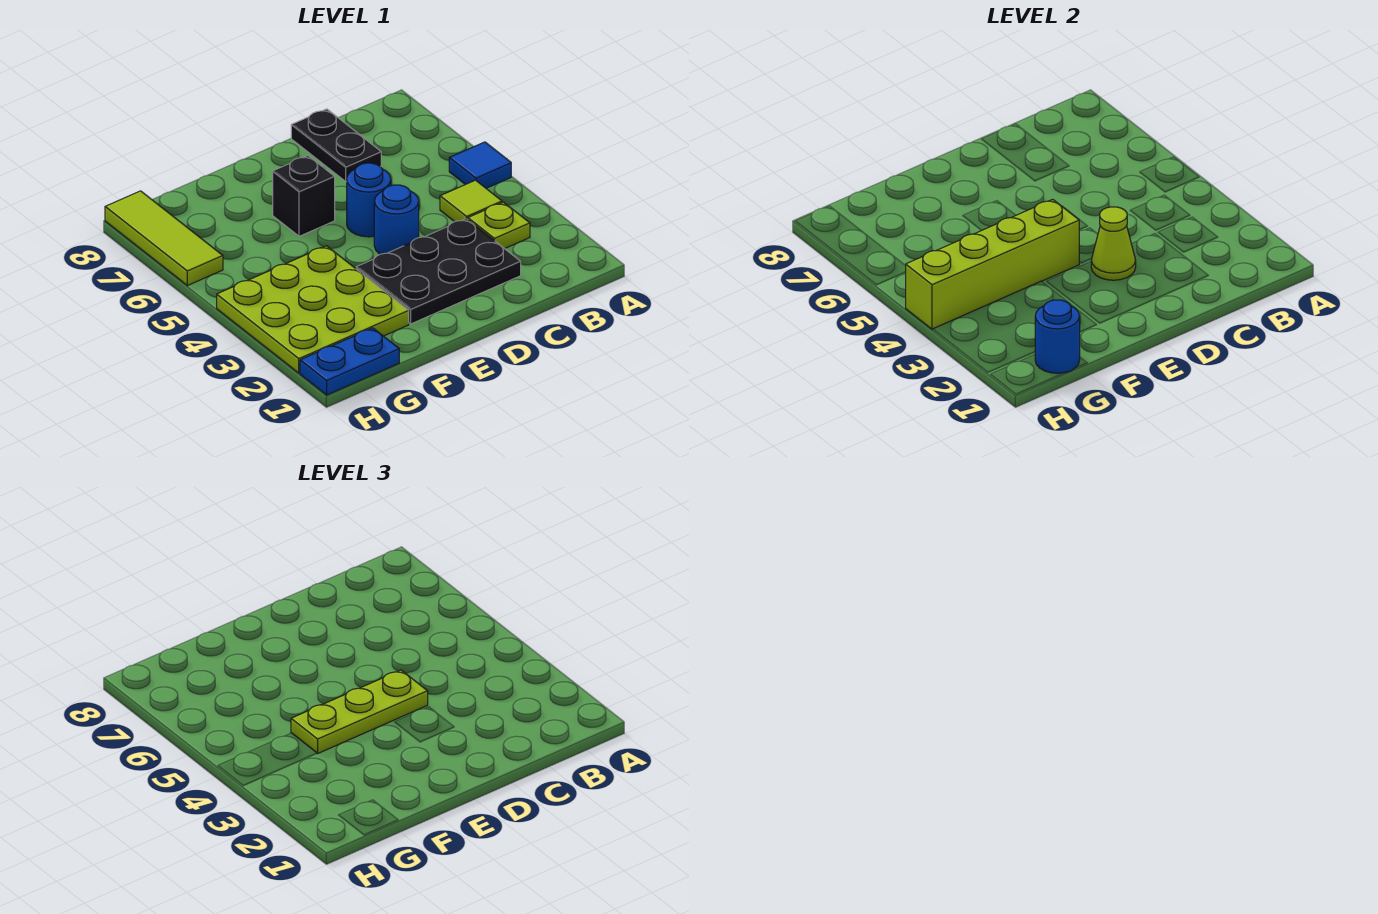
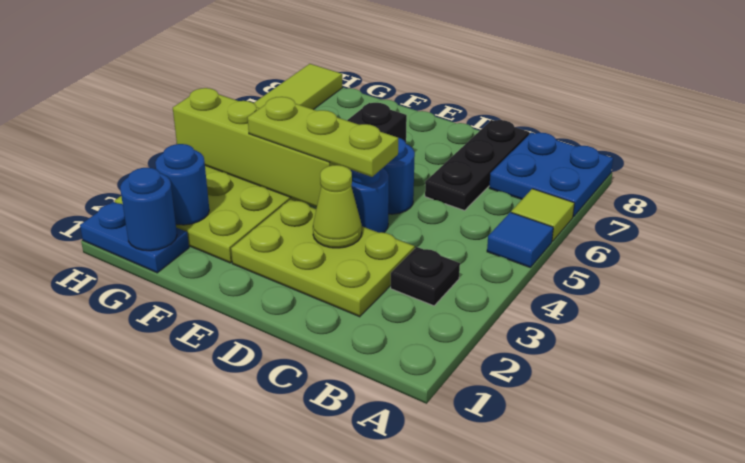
none -> blue plate A7:B8 level 1
lime plate B3 level 1 -> black plate B3 level 1
lime tile B4 level 1 -> lime tile A6 level 1
black plate C2:E3 level 1 -> lime plate C2:E3 level 1
black plate C7:C8 level 1 -> black plate C6:C8 level 1
none -> blue round brick G2 level 2

